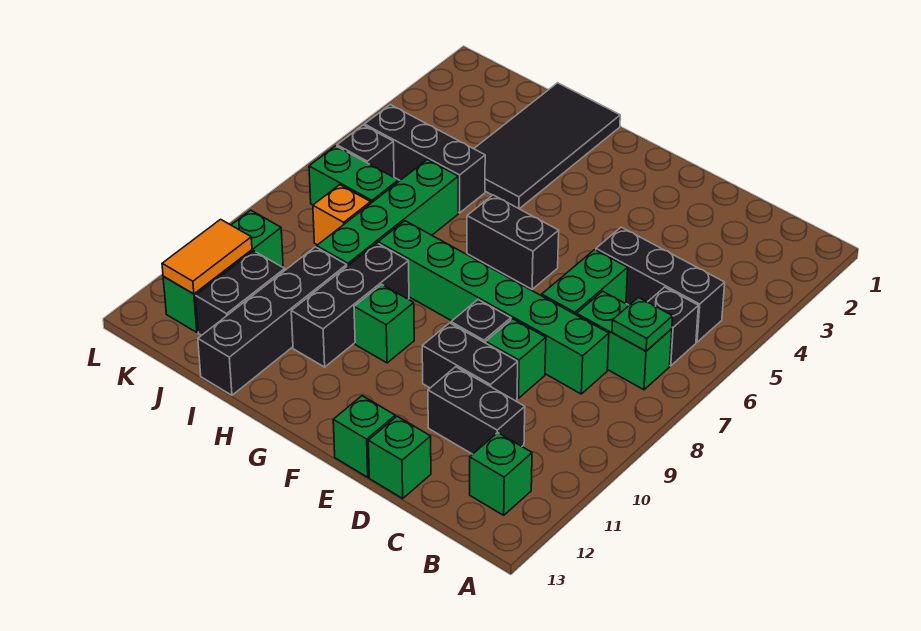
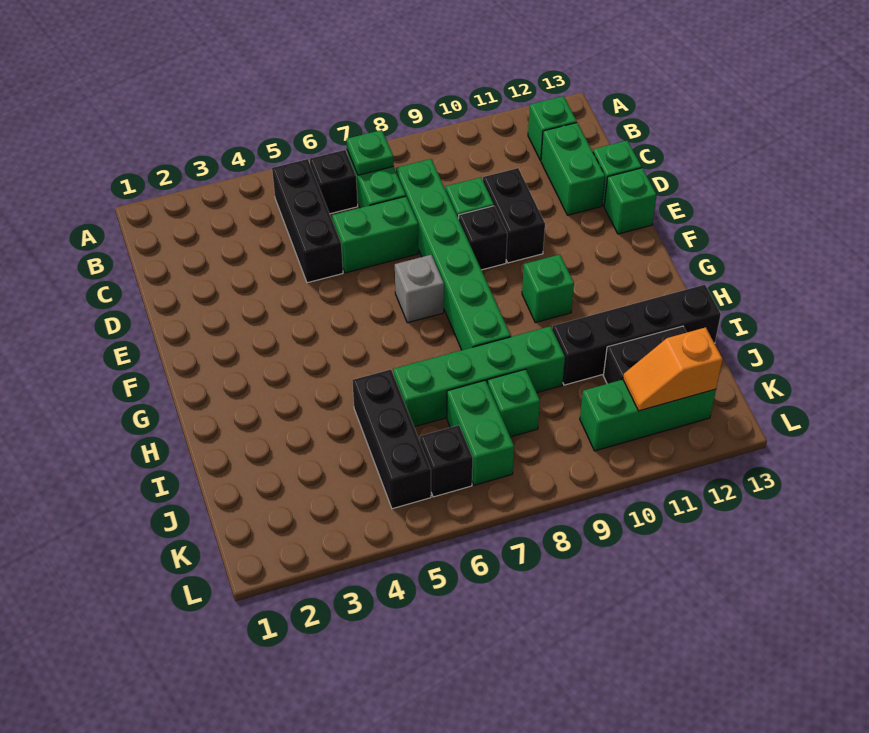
black brick C11:D11 level 1 -> none
none -> green brick C12:D12 level 1
black brick F6:G6 level 1 -> none
none -> grey brick F7 level 1
black tile H1:I4 level 1 -> none
black brick H9:H11 level 1 -> none
orange brick J8 level 1 -> green brick J8 level 1
orange tile K11:K12 level 2 -> orange slope K11:K12 level 2 top 12

